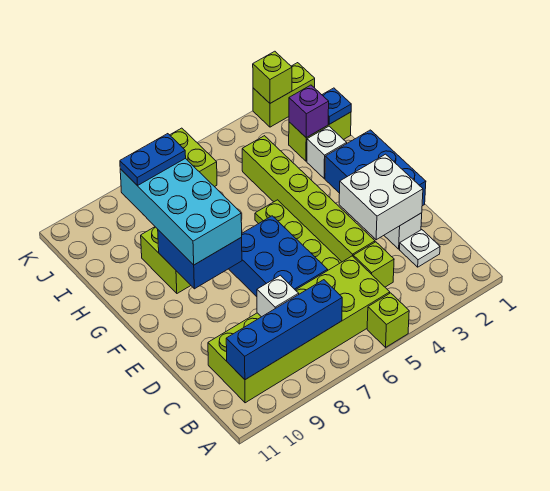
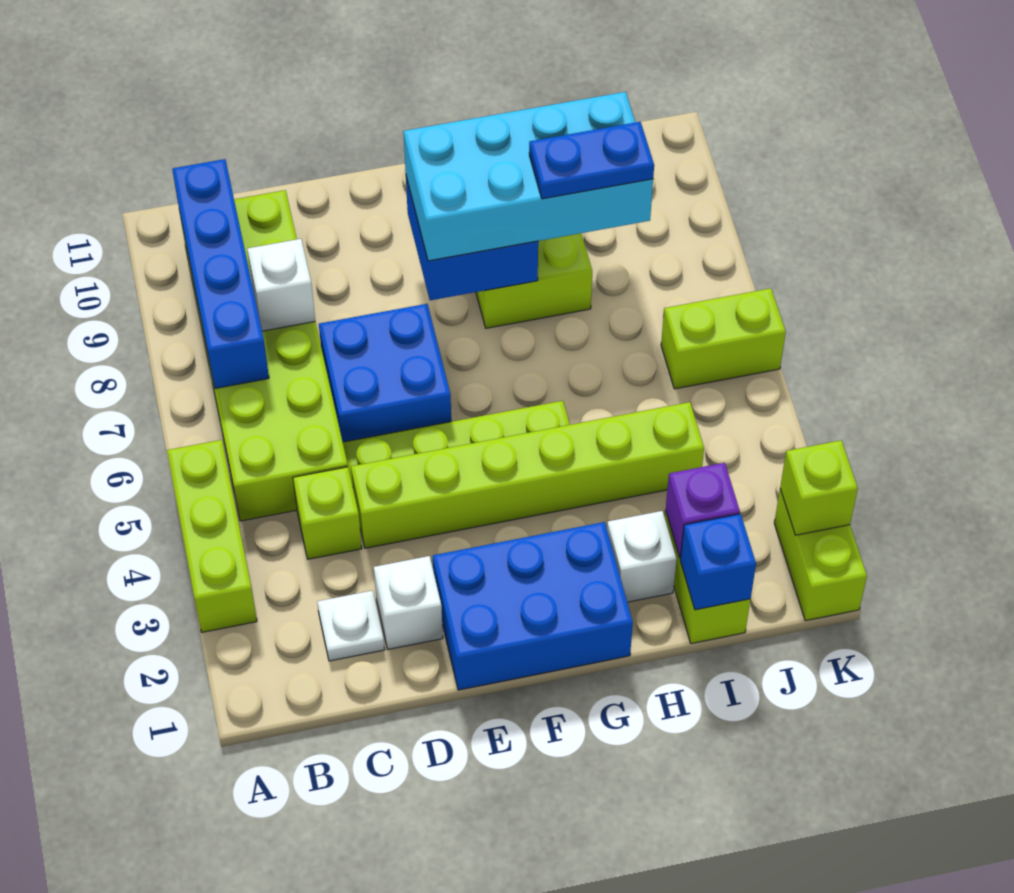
lime brick A5 level 1 -> lime brick A3:A5 level 1
white brick D2:E3 level 2 -> none
blue brick D6:F7 level 1 -> blue brick D6:E7 level 1
blue plate I1 level 2 -> blue brick I1 level 2
blue plate I8:I9 level 4 -> blue plate H8:I8 level 4

